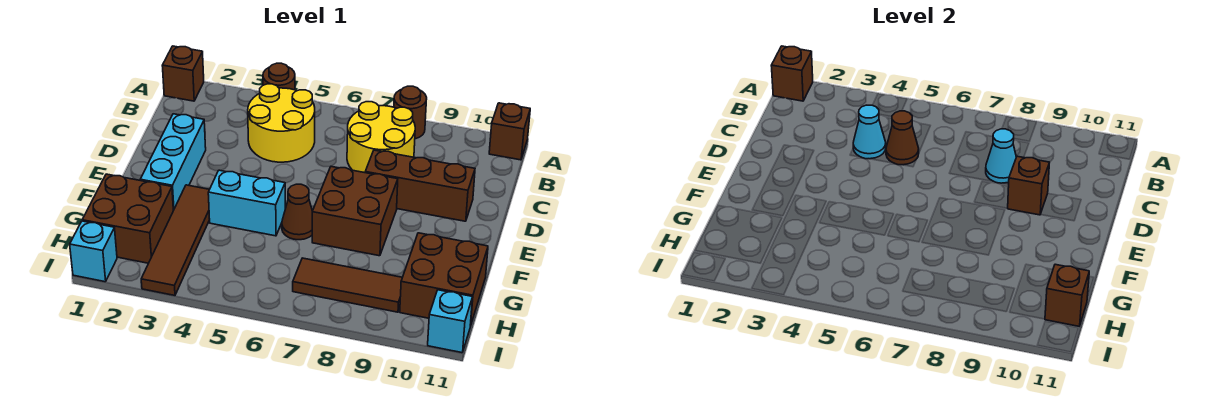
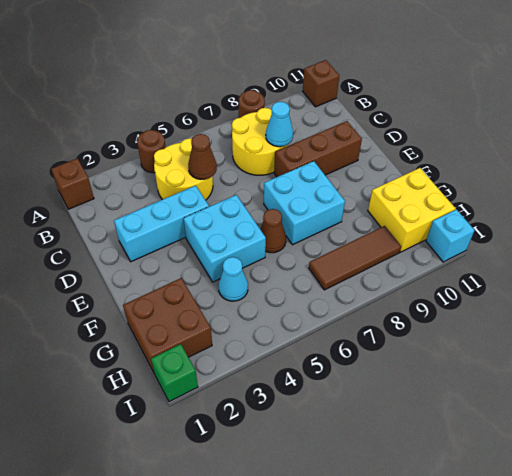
brown brick A1 level 2 -> none
cyan cone C4 level 2 -> cyan cone G4 level 1
cyan brick D2:F2 level 1 -> cyan brick D2:D4 level 1
brown brick D9 level 2 -> none
brown brick E7:F8 level 1 -> cyan brick E7:F8 level 1
brown tile F3:I3 level 1 -> none
cyan brick F4:F5 level 1 -> cyan brick E4:F5 level 1
brown brick G10:H11 level 1 -> yellow brick G10:H11 level 1
brown brick H11 level 2 -> none
cyan brick I1 level 1 -> green brick I1 level 1

